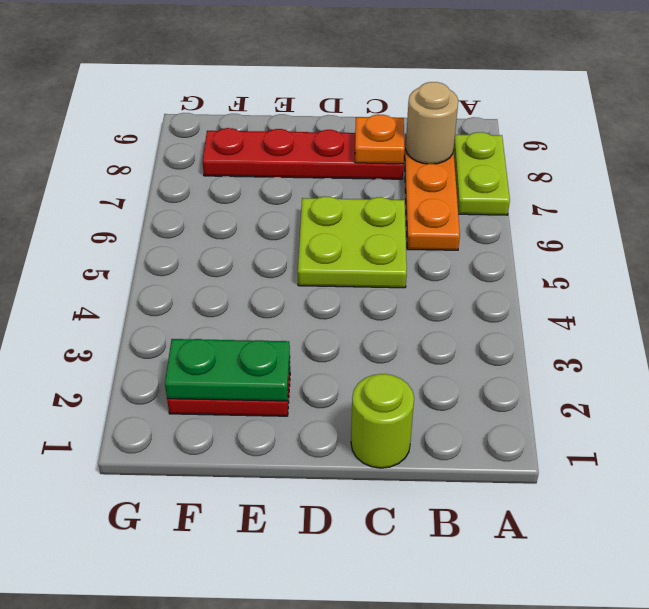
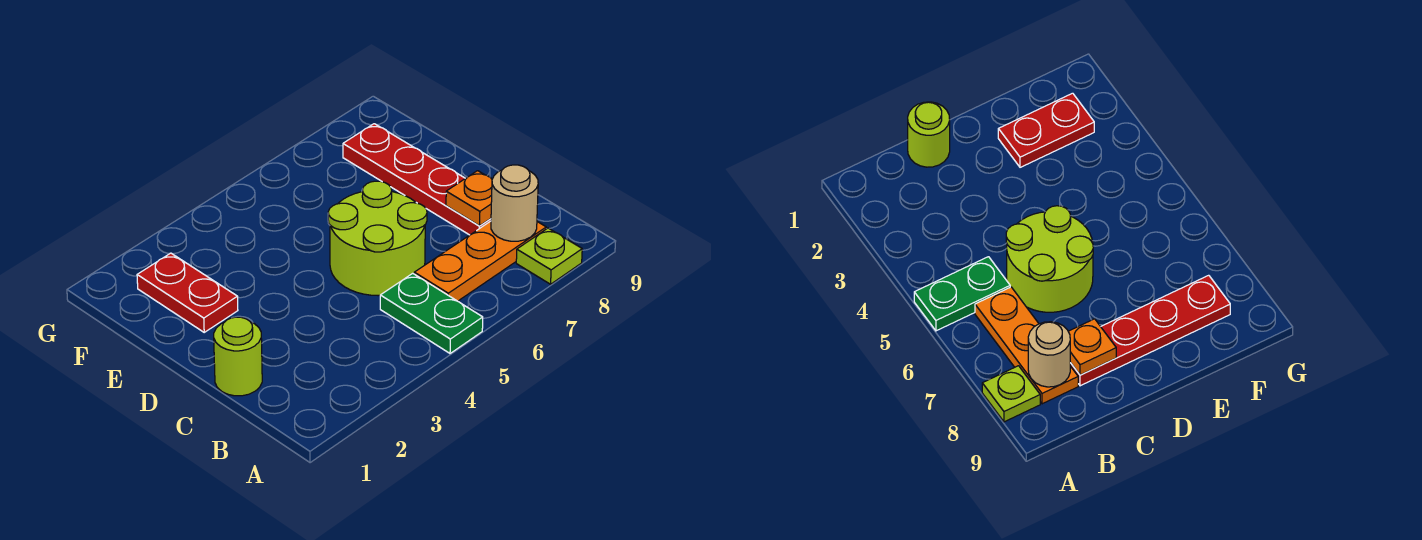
lime plate A7:A8 level 1 -> lime plate A8 level 1
lime plate C5:D6 level 1 -> lime round brick C5:D6 level 1
green plate E2:F2 level 2 -> green plate A5:B5 level 1

